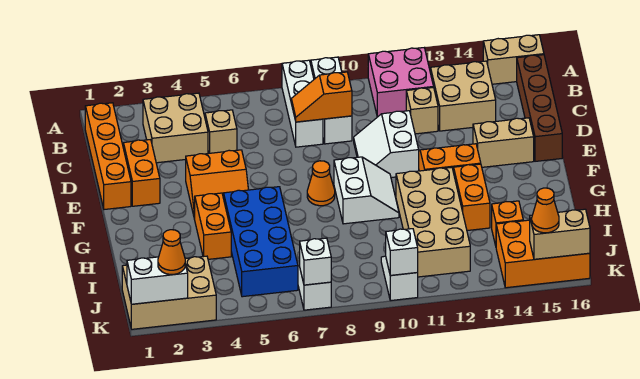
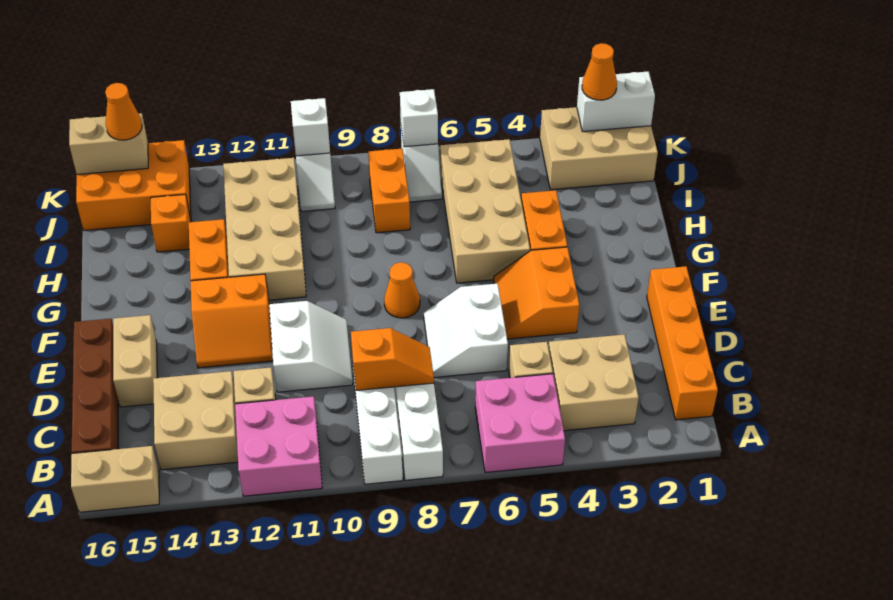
none -> pink brick A5:B6 level 1
orange brick D2:E2 level 1 -> orange brick I8:J8 level 1
orange slope E4:F5 level 1 top E -> orange slope E4:F5 level 1 top 4
tan brick E14:E15 level 1 -> tan brick D15:E15 level 1
white slope F9:G10 level 1 top 9 -> white slope D6:E7 level 1 top 6
blue brick G5:J6 level 1 -> tan brick G5:J6 level 1

